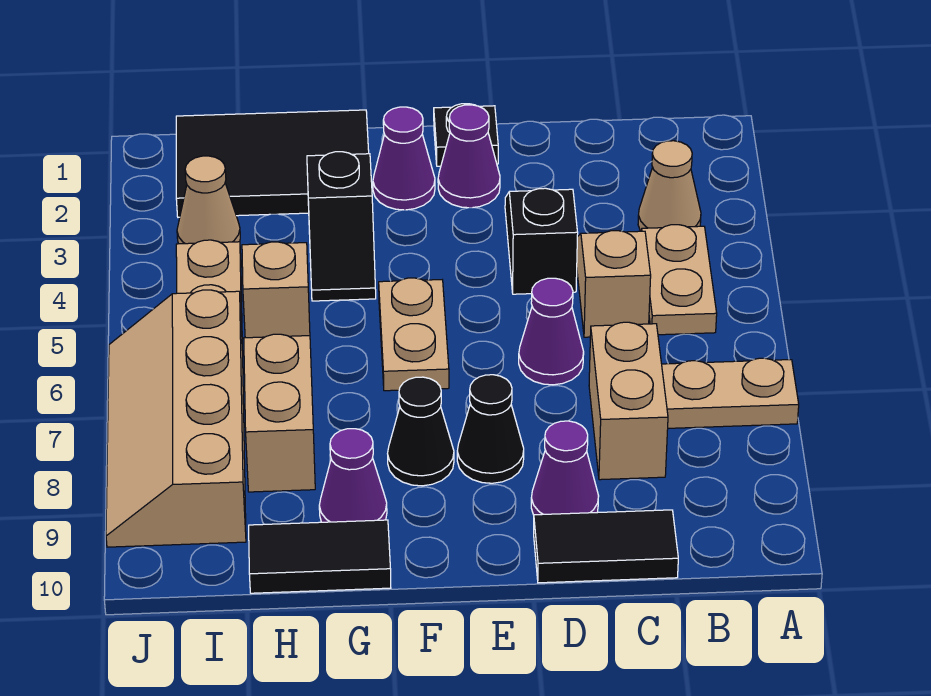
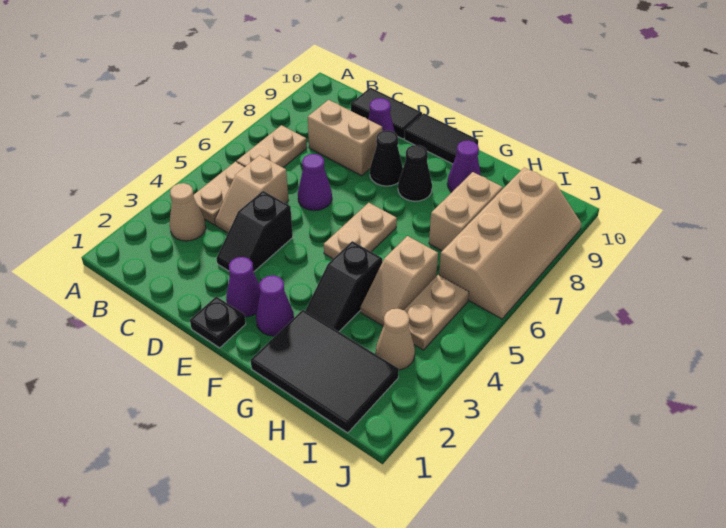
tan plate A7:B7 level 1 -> tan plate B6:B7 level 1
tan brick C7:C8 level 1 -> tan brick C8:D8 level 1
black slope G3:G4 level 1 top 3 -> black slope G3:G4 level 1 top 4
black tile G10:H10 level 1 -> black tile E10:F10 level 1

